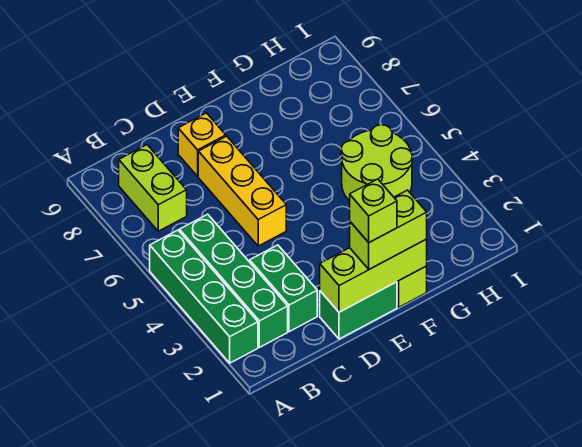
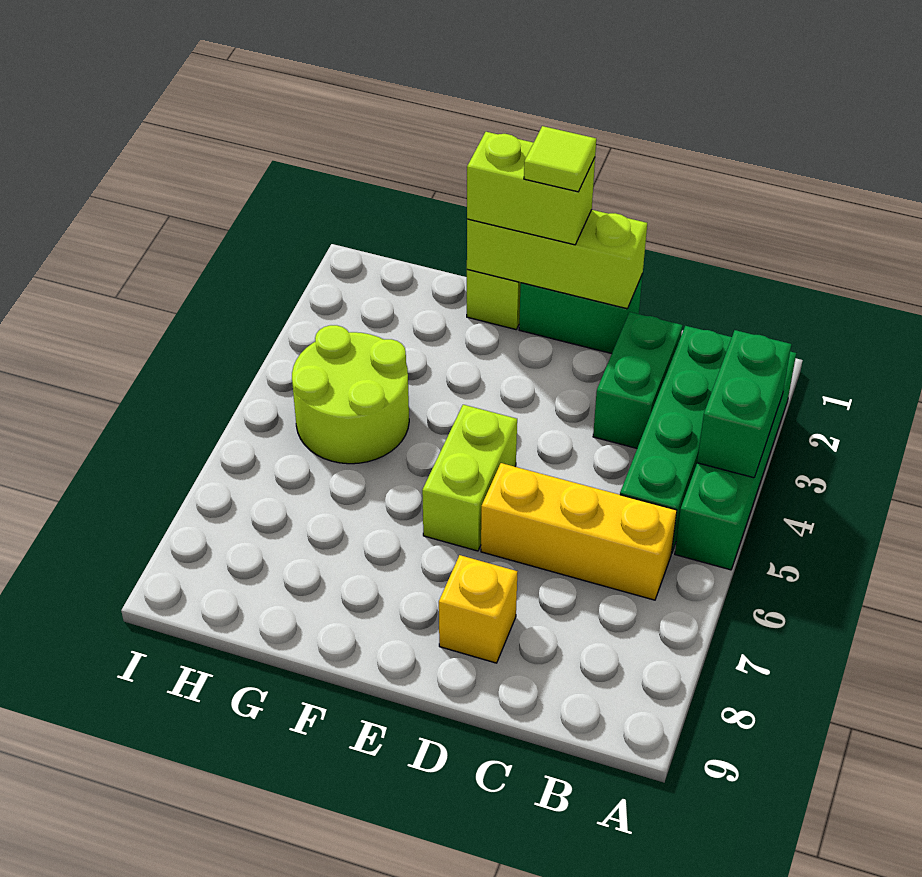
none -> green brick A3:A4 level 2
lime brick B7:B8 level 1 -> lime brick E5:E6 level 1
yellow brick D5:D7 level 1 -> yellow brick B6:D6 level 1
lime brick E1 level 4 -> lime tile E1 level 4

